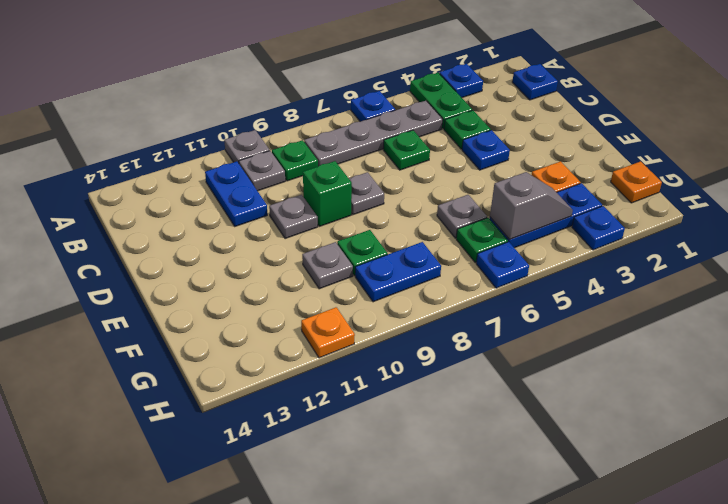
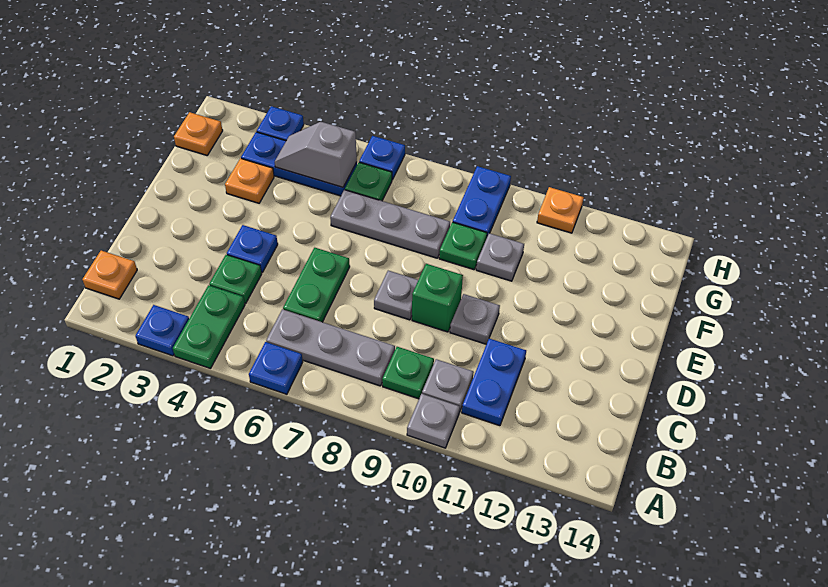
blue plate B1 level 1 -> orange plate B1 level 1
grey plate B5:B8 level 1 -> grey plate B6:B8 level 1
green plate C6 level 1 -> green plate C6:D6 level 1
grey plate F6 level 1 -> grey plate F6:F8 level 1
blue plate G8:G9 level 1 -> blue plate G9:H9 level 1

